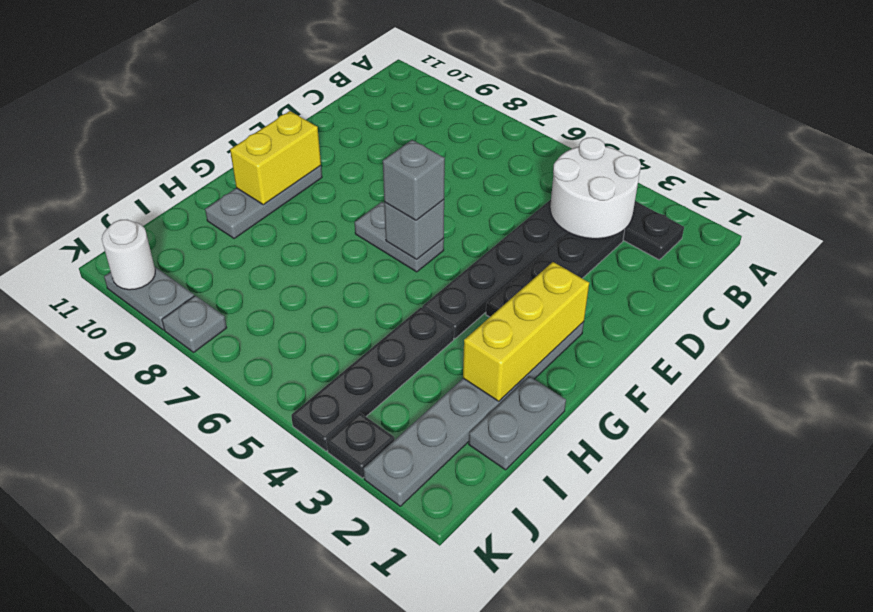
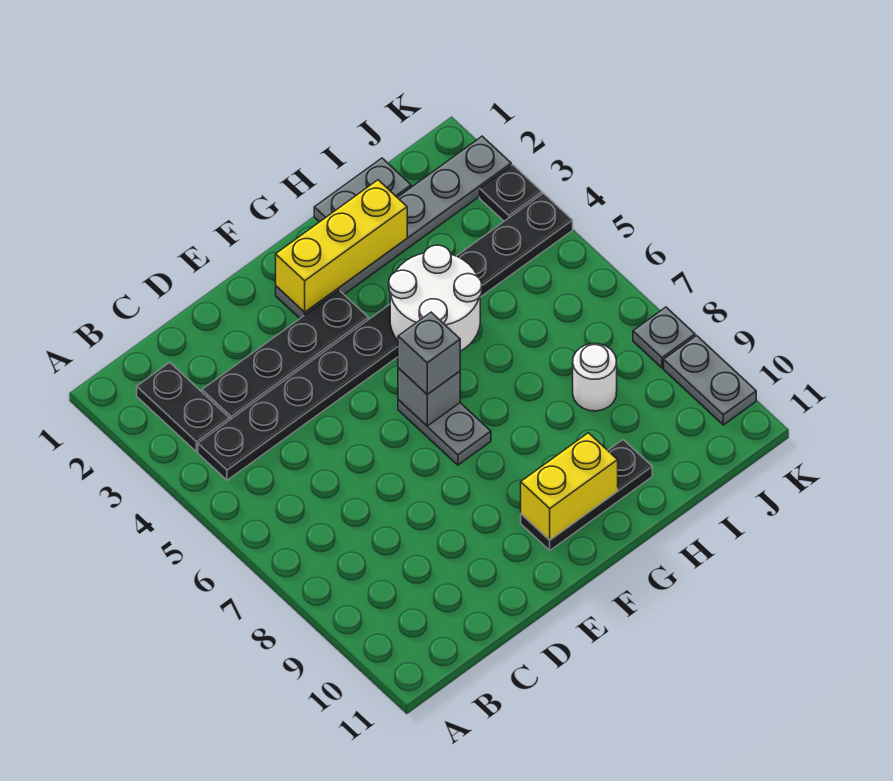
white round brick B3:C4 level 2 -> white round brick G4:H5 level 2
grey plate F10:H10 level 1 -> black plate F10:H10 level 1
white round brick K10 level 2 -> white round brick I8 level 1

